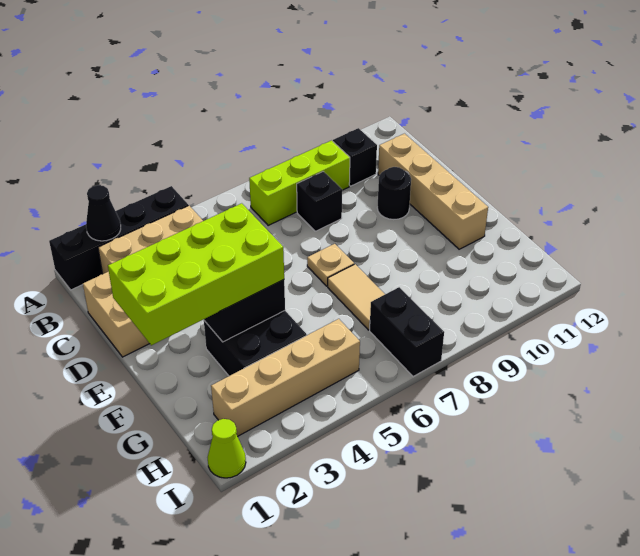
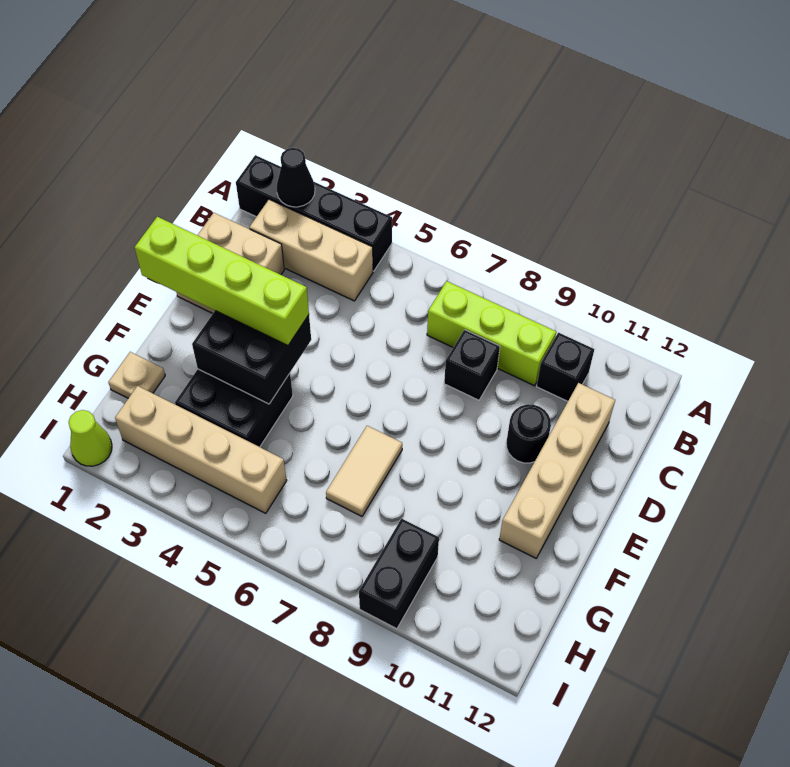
lime brick E1:F4 level 3 -> lime brick E1:E4 level 3
tan plate E7 level 1 -> tan plate G1 level 1
black brick H7:I7 level 1 -> black brick H9:I9 level 1

